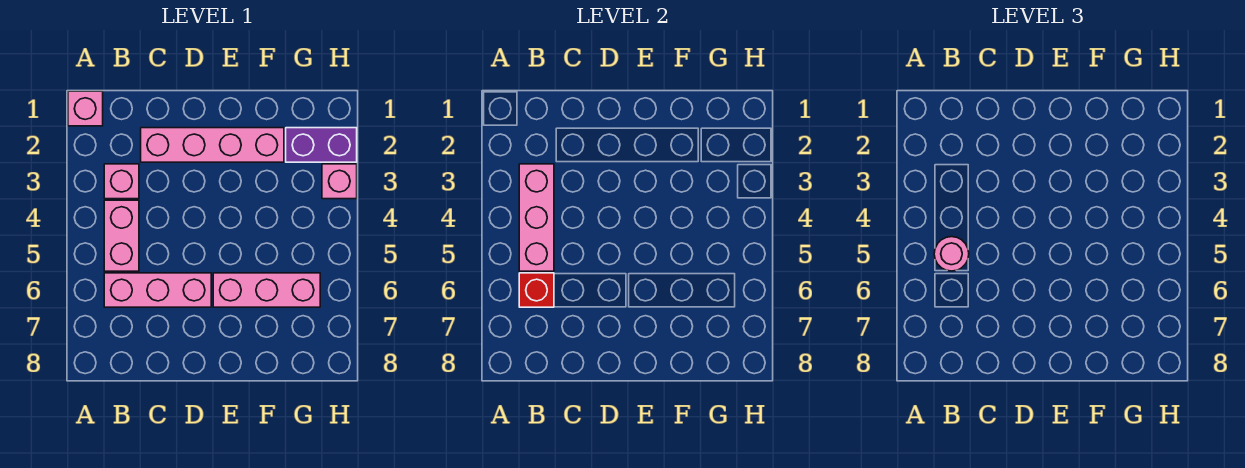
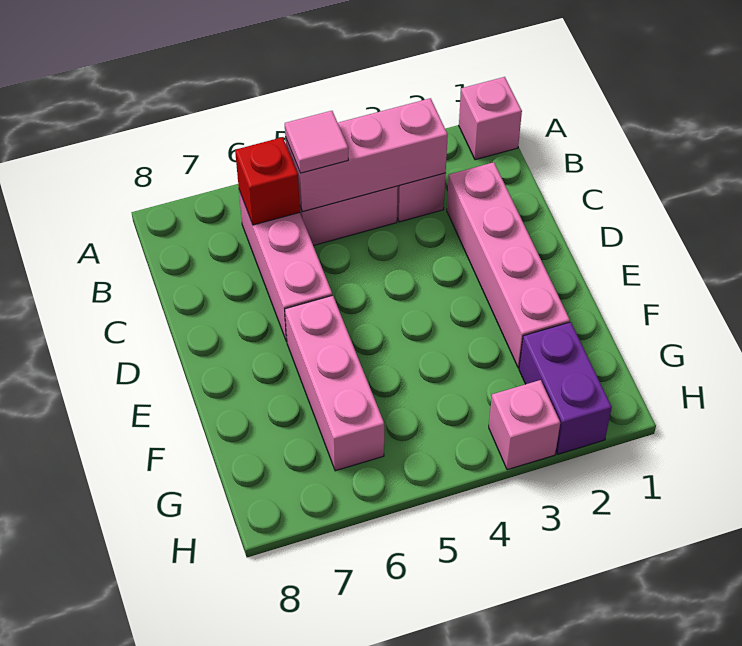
pink round brick B5 level 3 -> pink tile B5 level 3

